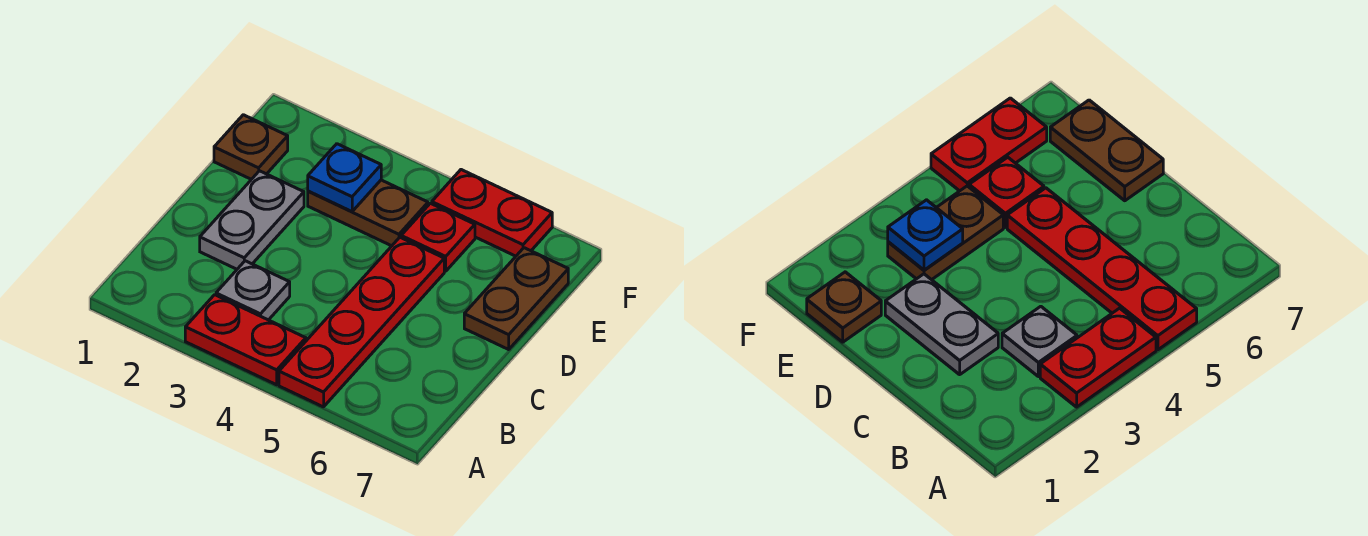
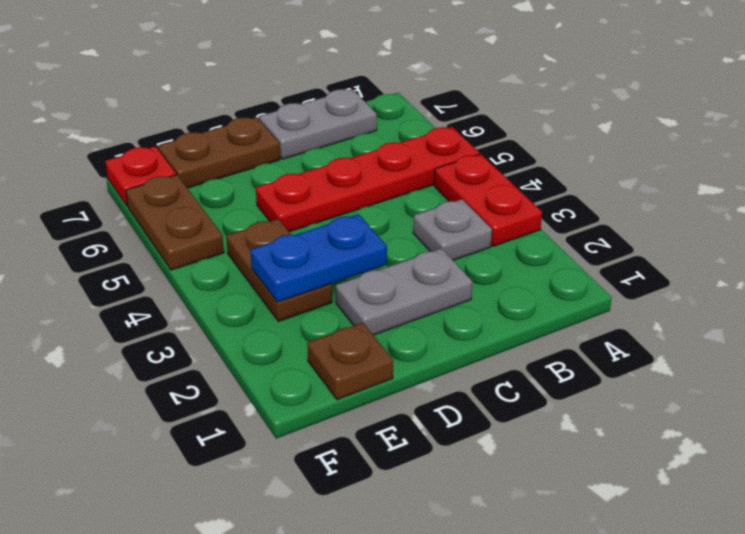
none -> grey plate B7:C7 level 1
blue plate E3 level 2 -> blue plate D3:E3 level 2
red plate E5 level 1 -> red plate F7 level 1
red plate F5:F6 level 1 -> brown plate F5:F6 level 1

